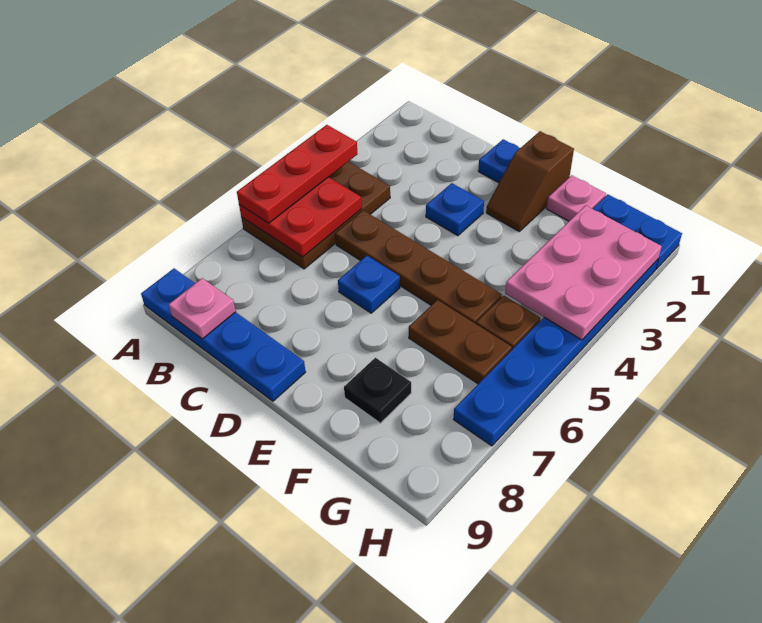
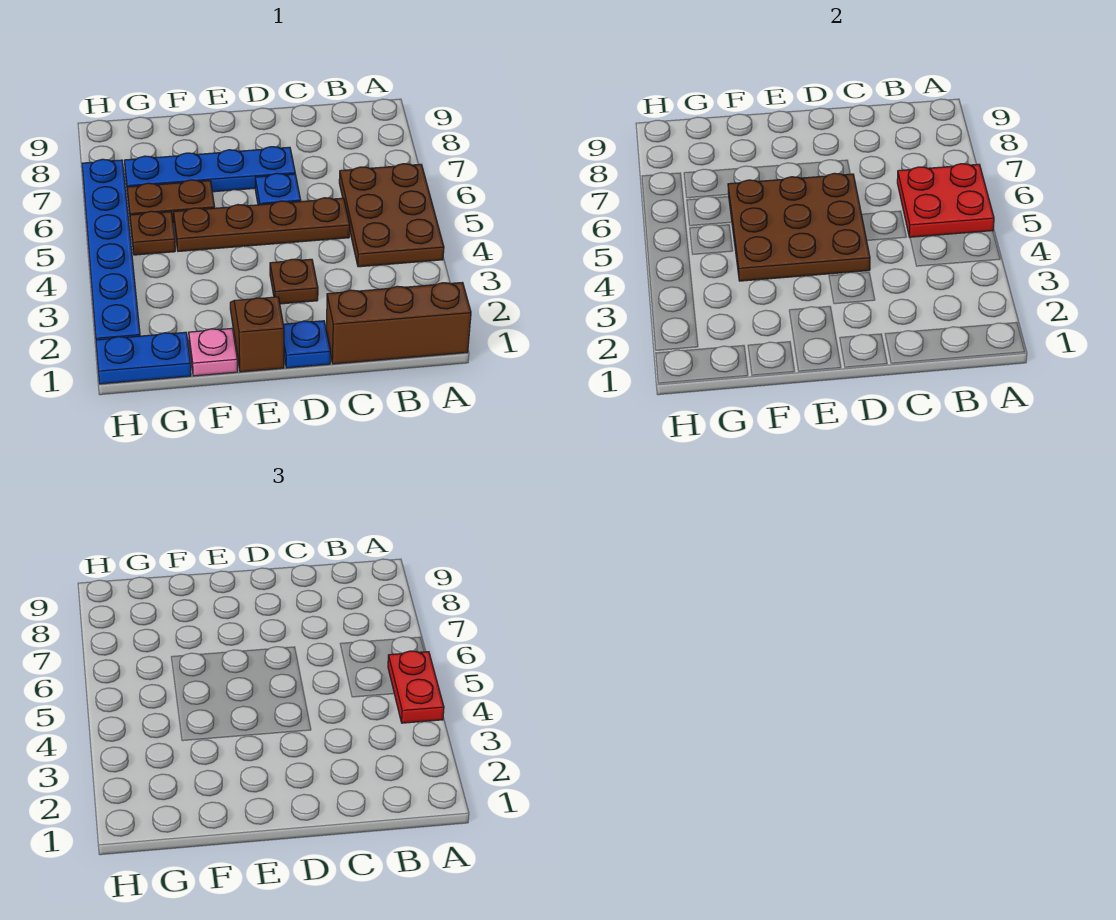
none -> brown brick A1:C1 level 1
red plate A4:A6 level 3 -> red plate A4:A5 level 3
blue plate A9:D9 level 1 -> blue plate D7:G7 level 1
pink plate B9 level 2 -> none
blue plate D3 level 1 -> brown plate D3 level 1
none -> brown plate D4:F6 level 2
black plate F8 level 1 -> none
pink plate G2:H4 level 2 -> none

